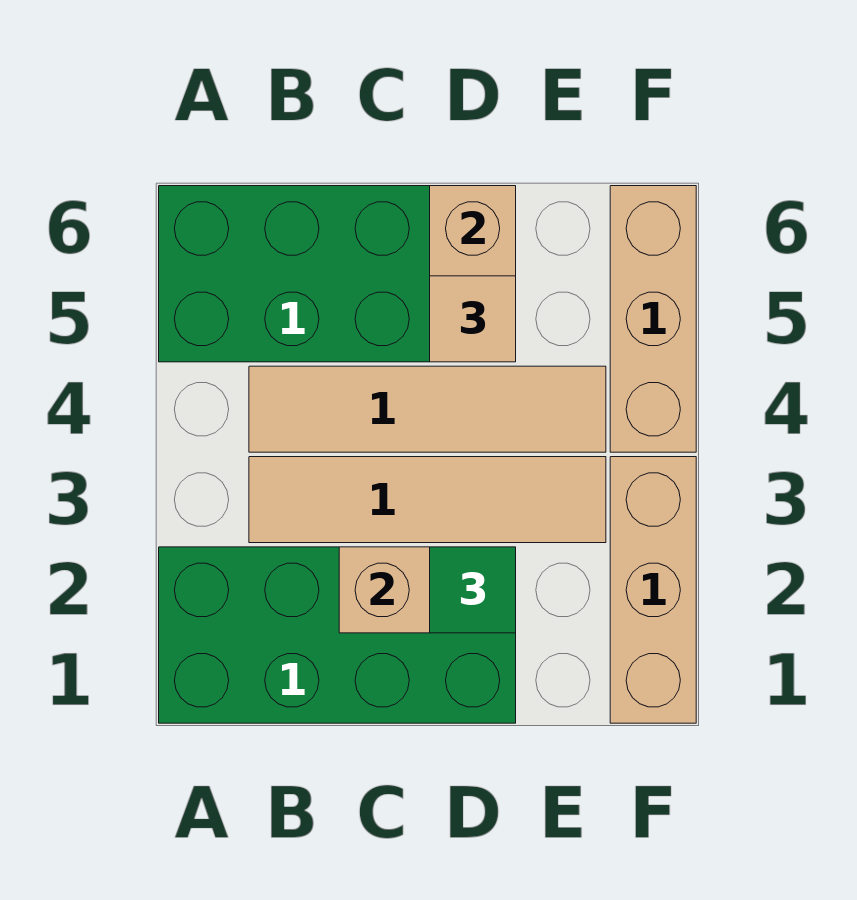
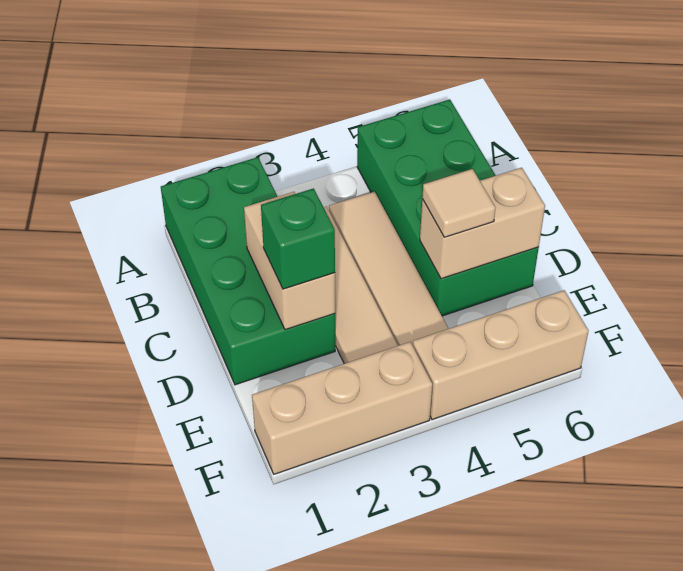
green tile D2 level 3 -> green brick D2 level 3

